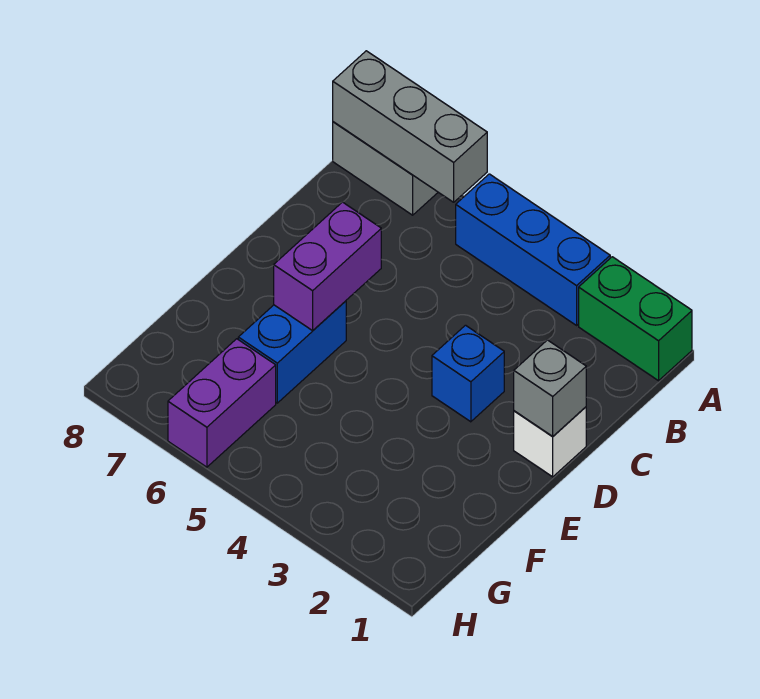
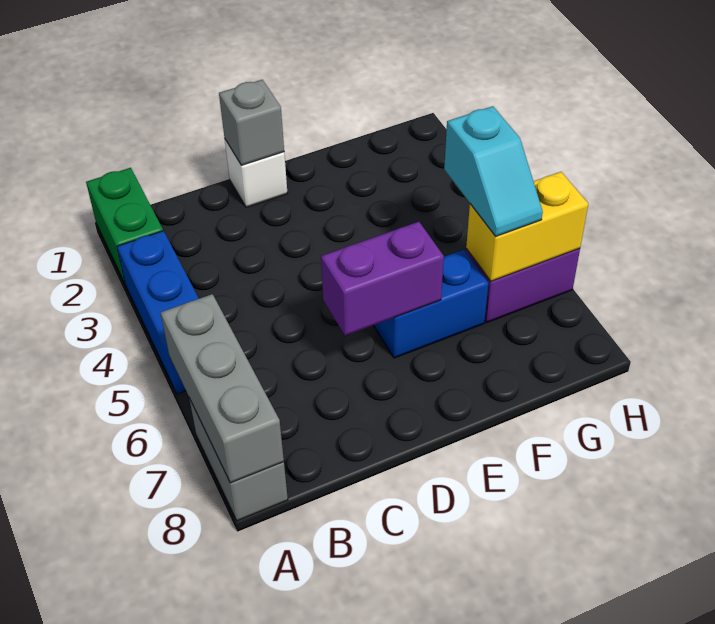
blue brick D3 level 1 -> none
none -> cyan slope G5:G6 level 3 top 5
none -> yellow brick G6:H6 level 2

